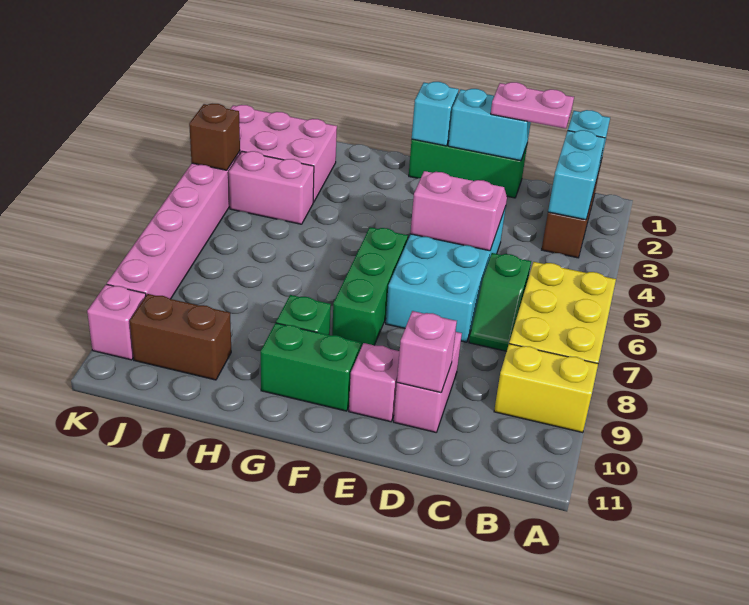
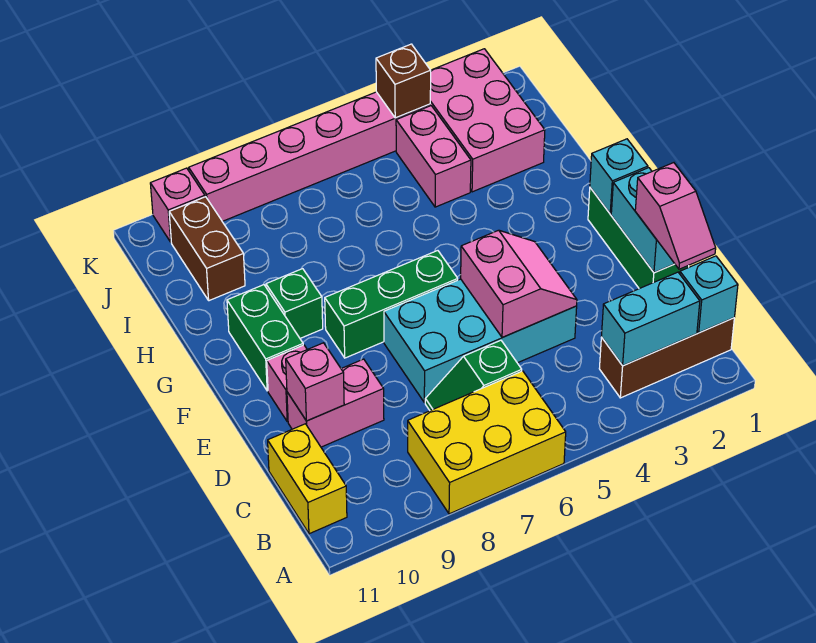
yellow brick A9:B9 level 1 -> yellow brick B11:C11 level 1
pink plate C1:D1 level 3 -> pink slope C1:D1 level 3 top D

